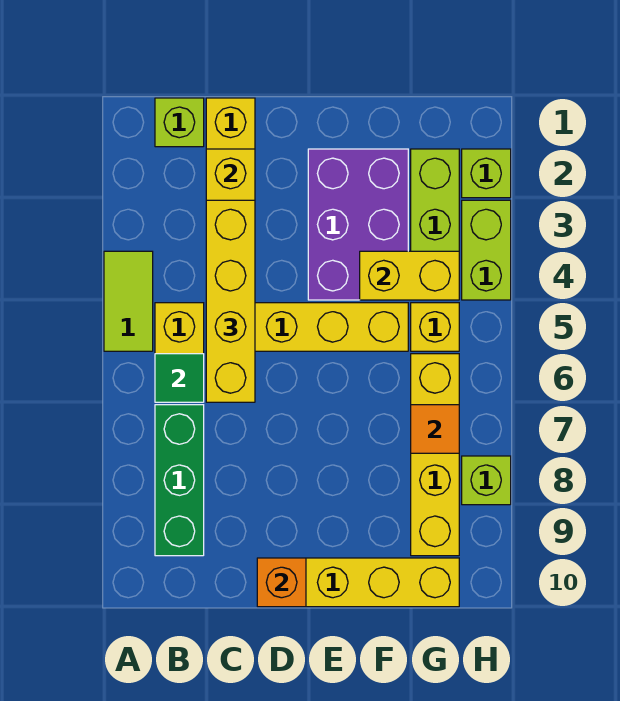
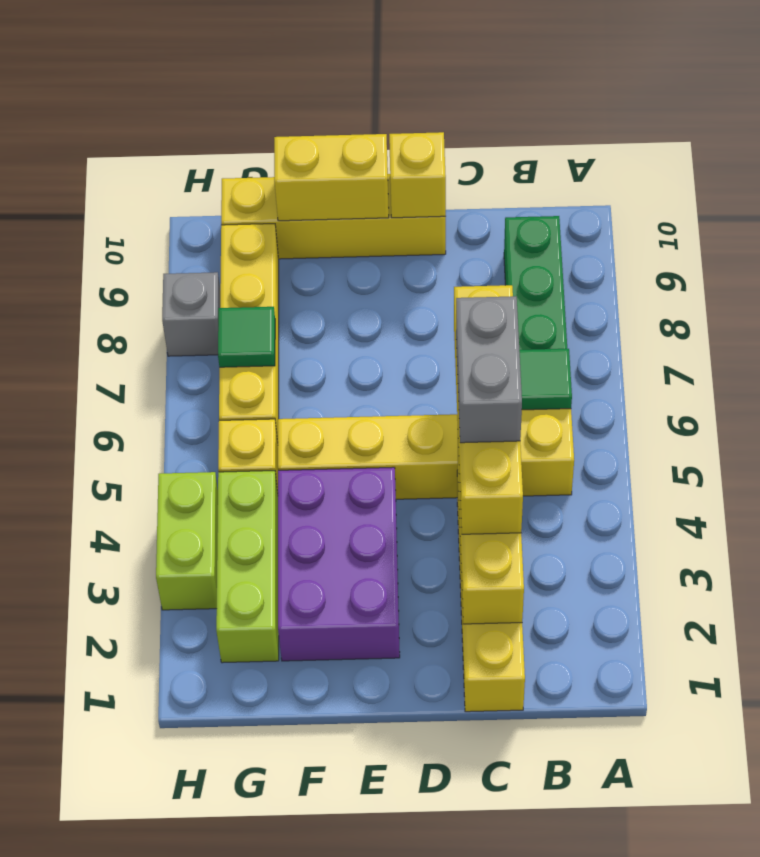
lime tile A4:A5 level 1 -> none
lime brick B1 level 1 -> none
none -> grey brick C4:C5 level 4
orange brick D10 level 2 -> yellow brick D10 level 2
yellow brick F4:G4 level 2 -> yellow brick E10:F10 level 2
orange tile G7 level 2 -> green tile G7 level 2
lime brick H2 level 1 -> none
lime brick H8 level 1 -> grey brick H8 level 1

